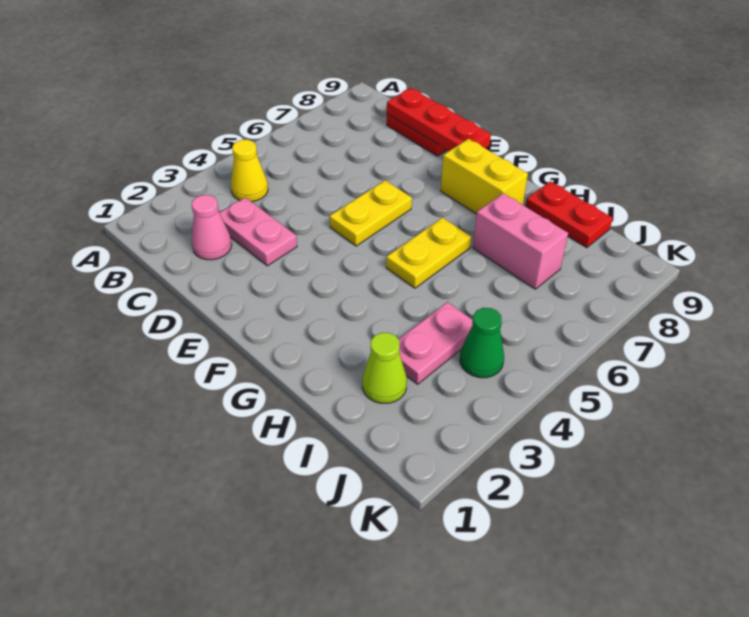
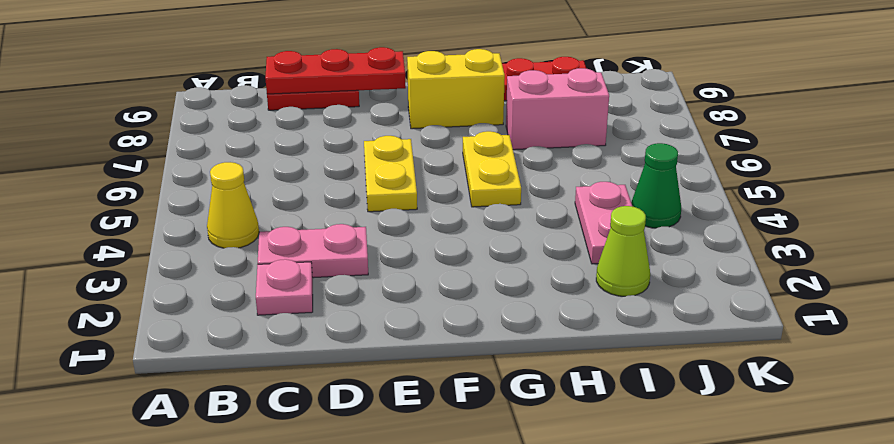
pink cone C2 level 1 -> pink plate C2 level 1

